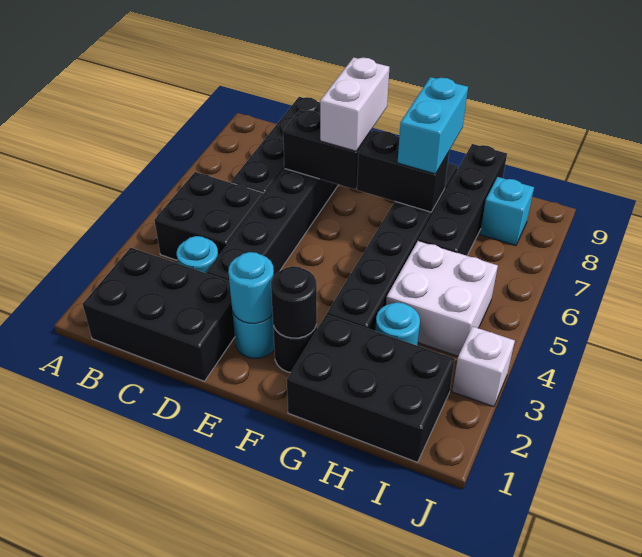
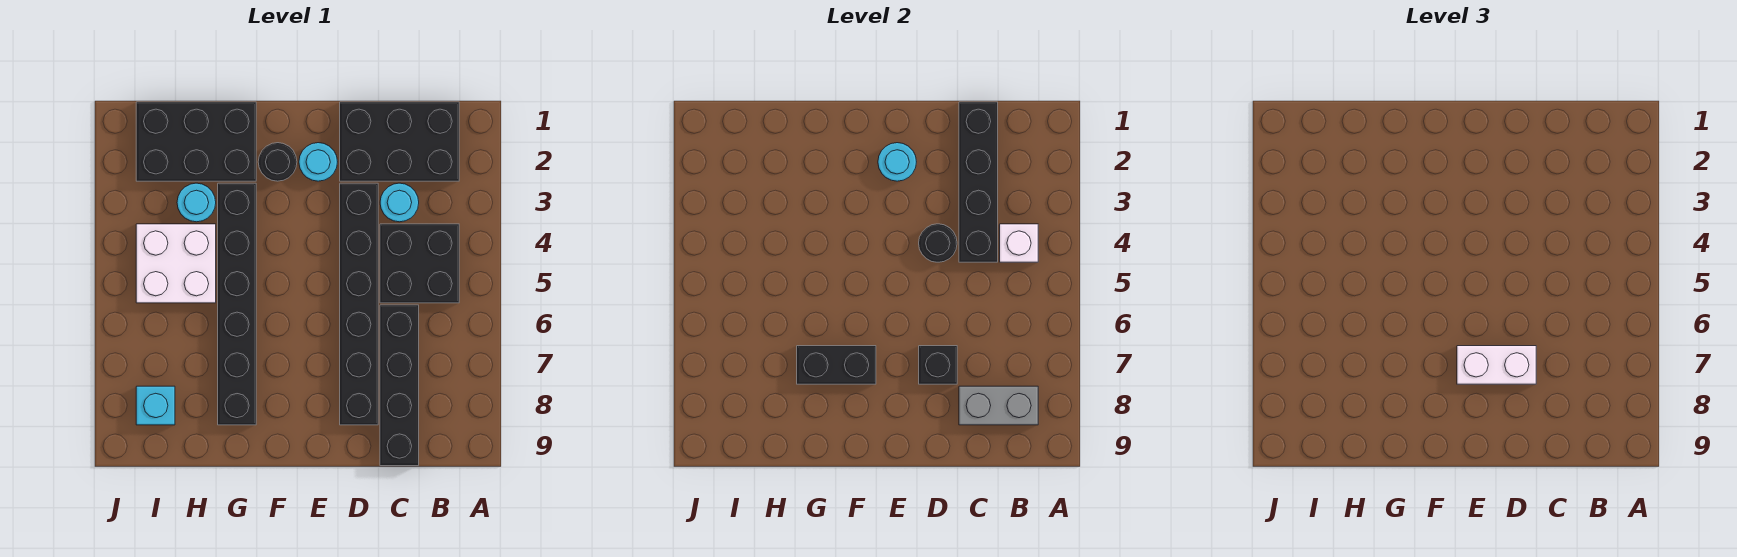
none -> grey brick B8:C8 level 2
black brick D7:E7 level 2 -> black brick D7 level 2
white brick E7:E8 level 3 -> white brick D7:E7 level 3
black round brick F2 level 2 -> black round brick D4 level 2
cyan brick G7:G8 level 3 -> none
black brick H6:H9 level 1 -> black brick C1:C4 level 2
white brick J3 level 1 -> white brick B4 level 2

